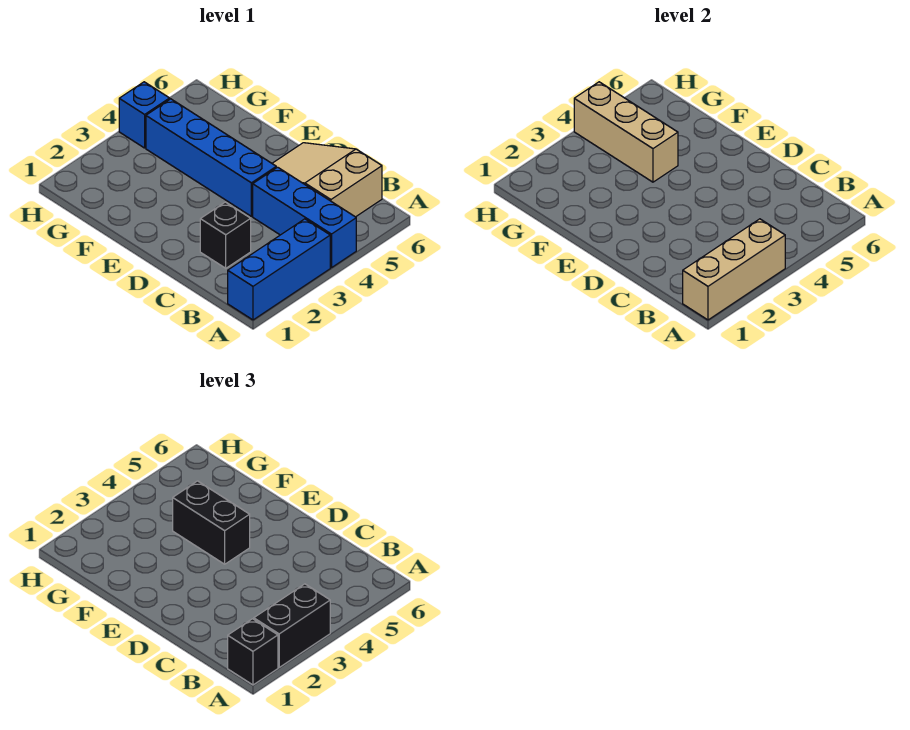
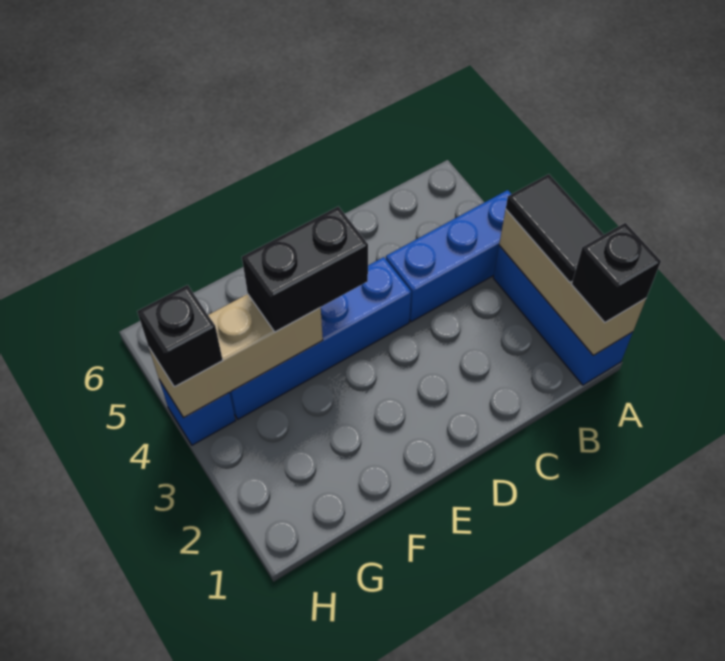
black brick A2:A3 level 3 -> black tile A2:A3 level 3
tan slope B5:D6 level 1 top B -> none
black brick C2 level 1 -> black brick H4 level 3

